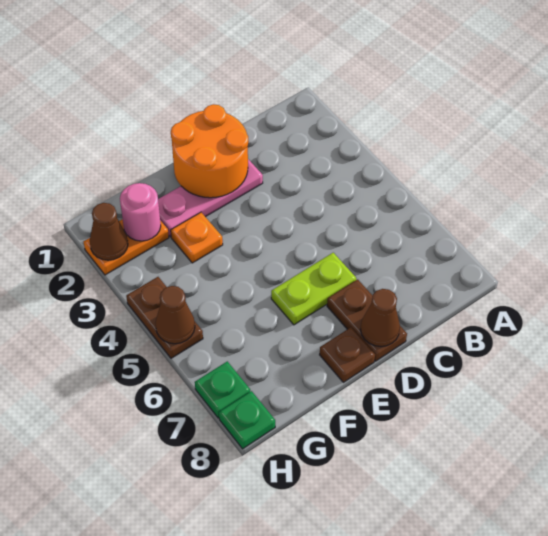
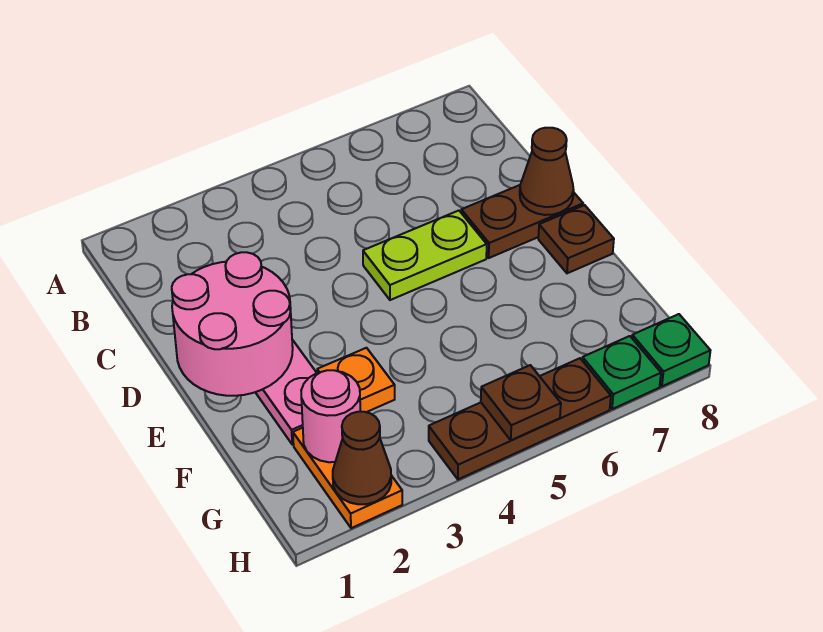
orange round brick D1:E2 level 2 -> pink round brick D1:E2 level 2
lime plate D6:E6 level 1 -> lime plate D5:D6 level 1
brown plate H4:H5 level 1 -> brown plate H4:H6 level 1
brown cone H5 level 2 -> brown plate H5 level 2

